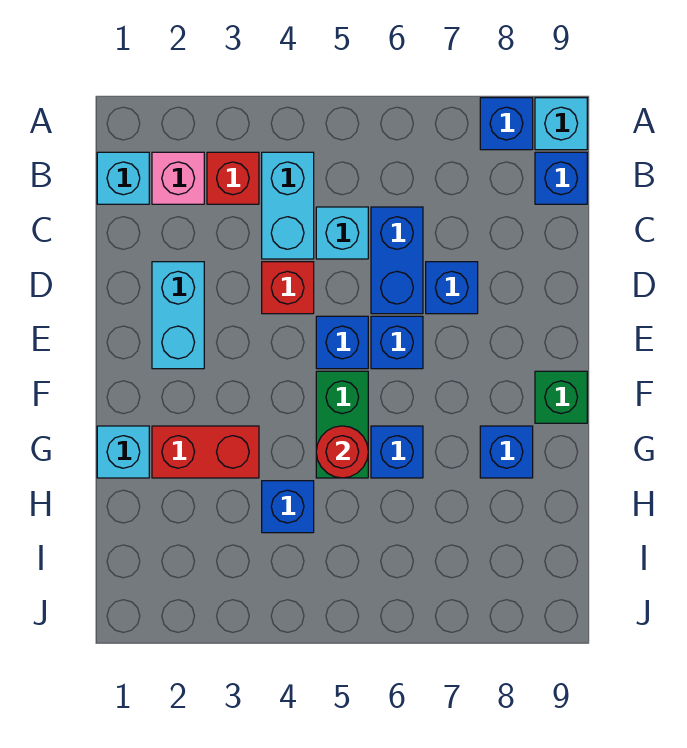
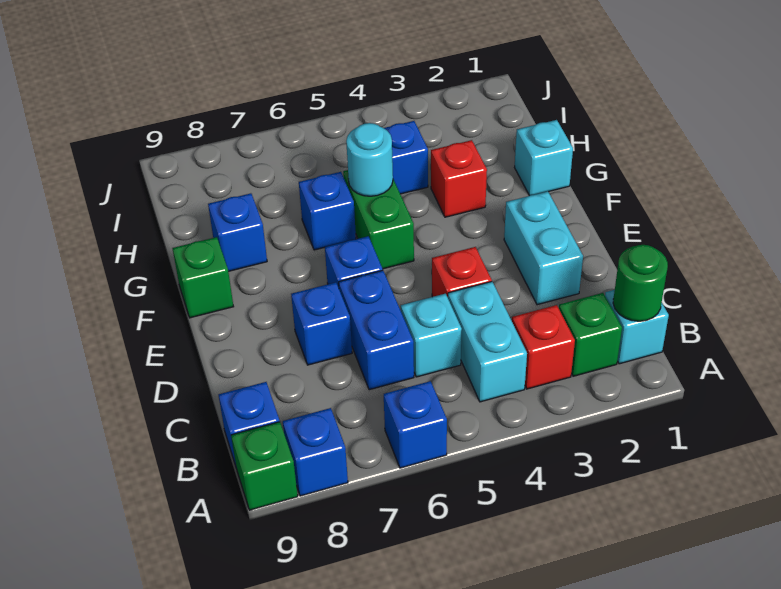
cyan brick A9 level 1 -> green brick A9 level 1
none -> green round brick B1 level 2
pink brick B2 level 1 -> green brick B2 level 1
blue brick E5 level 1 -> blue brick A6 level 1
red brick G2:G3 level 1 -> red brick G3 level 1
red round brick G5 level 2 -> cyan round brick G5 level 2

